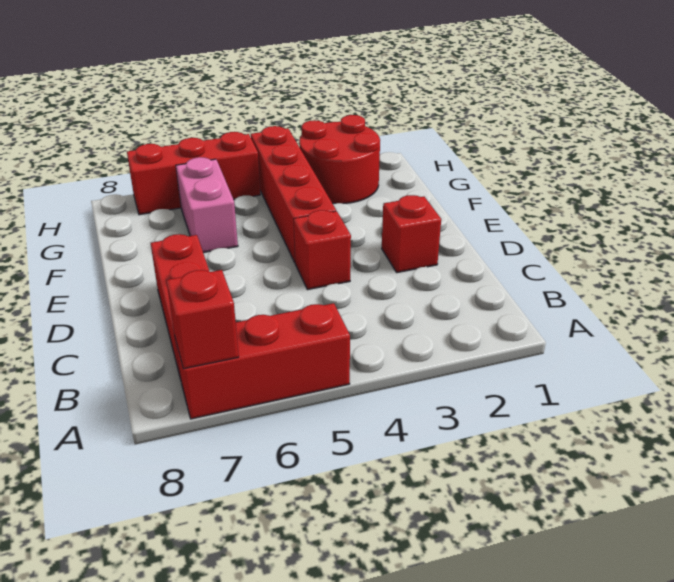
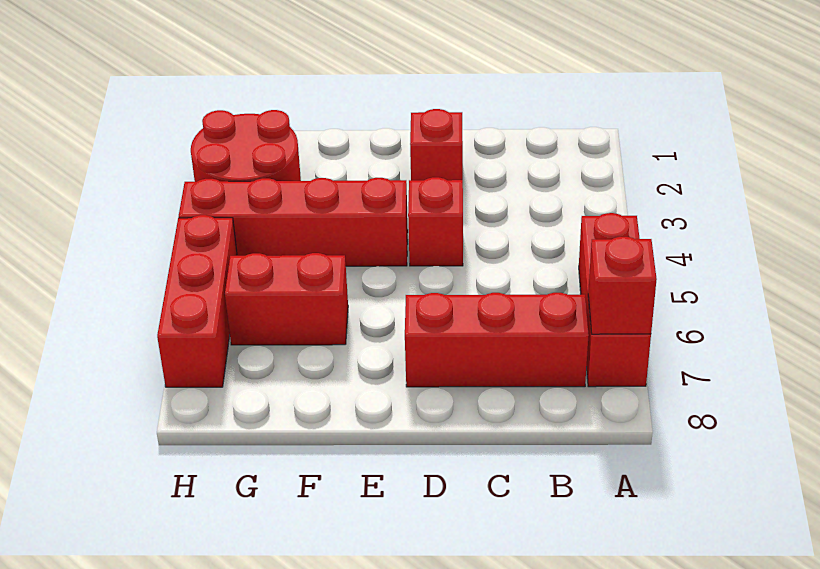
pink brick F6:G6 level 1 -> red brick F6:G6 level 1

